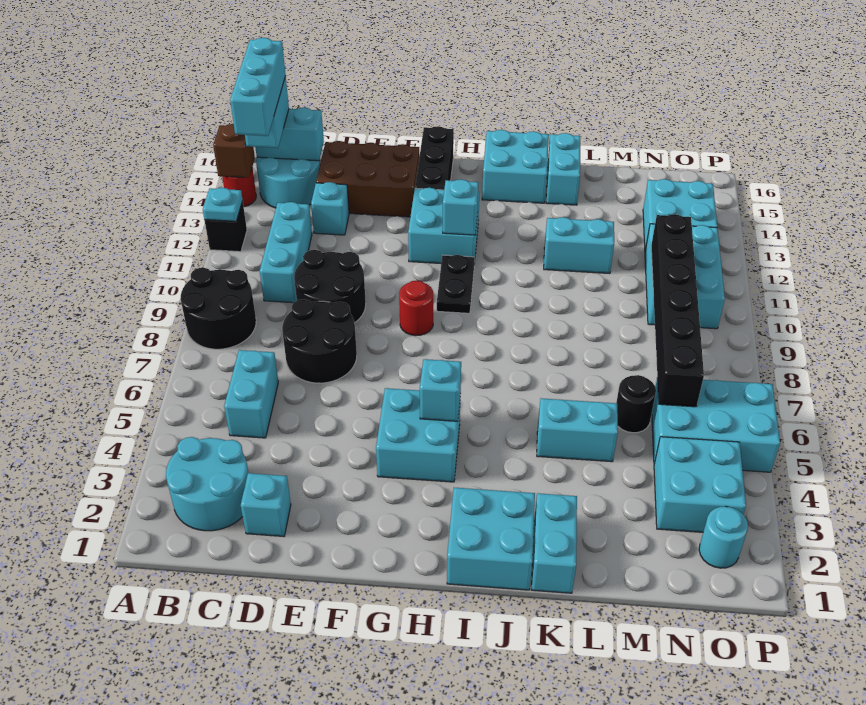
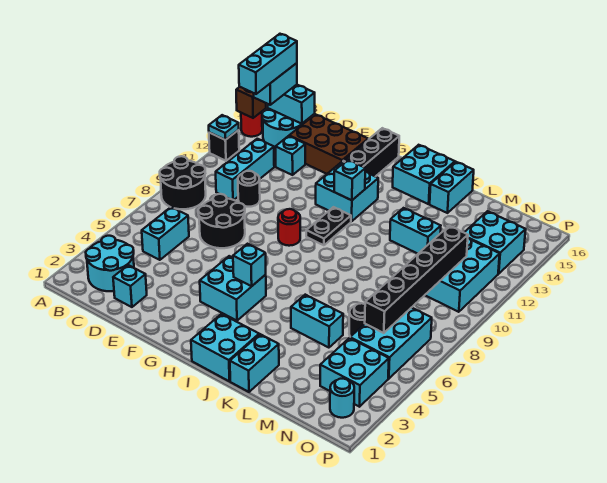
black round brick D9:E10 level 1 -> black round brick D10 level 1
cyan brick N5:P6 level 1 -> cyan brick N5:O7 level 1

